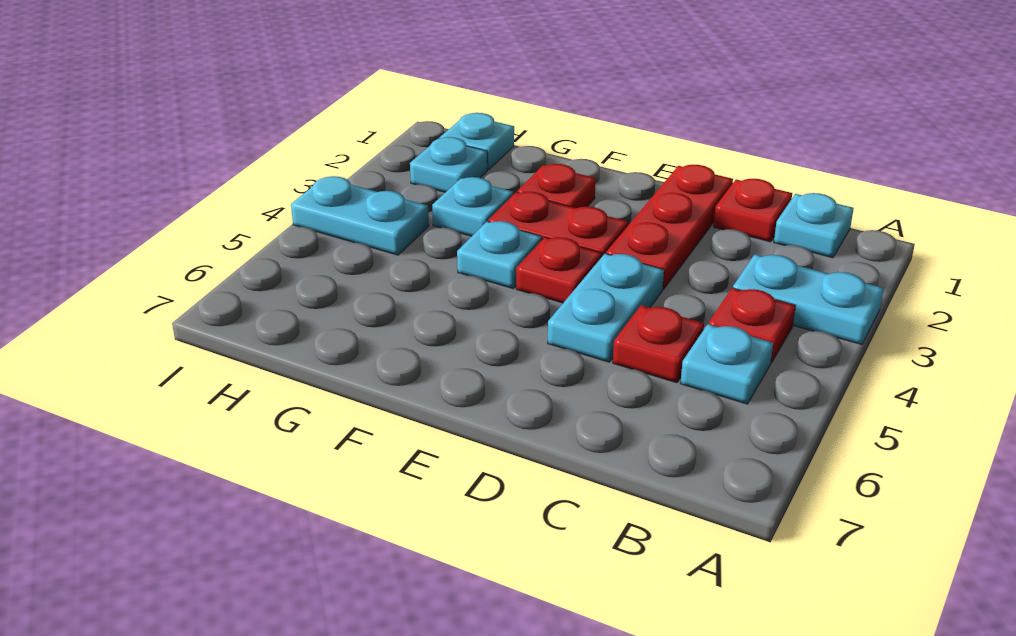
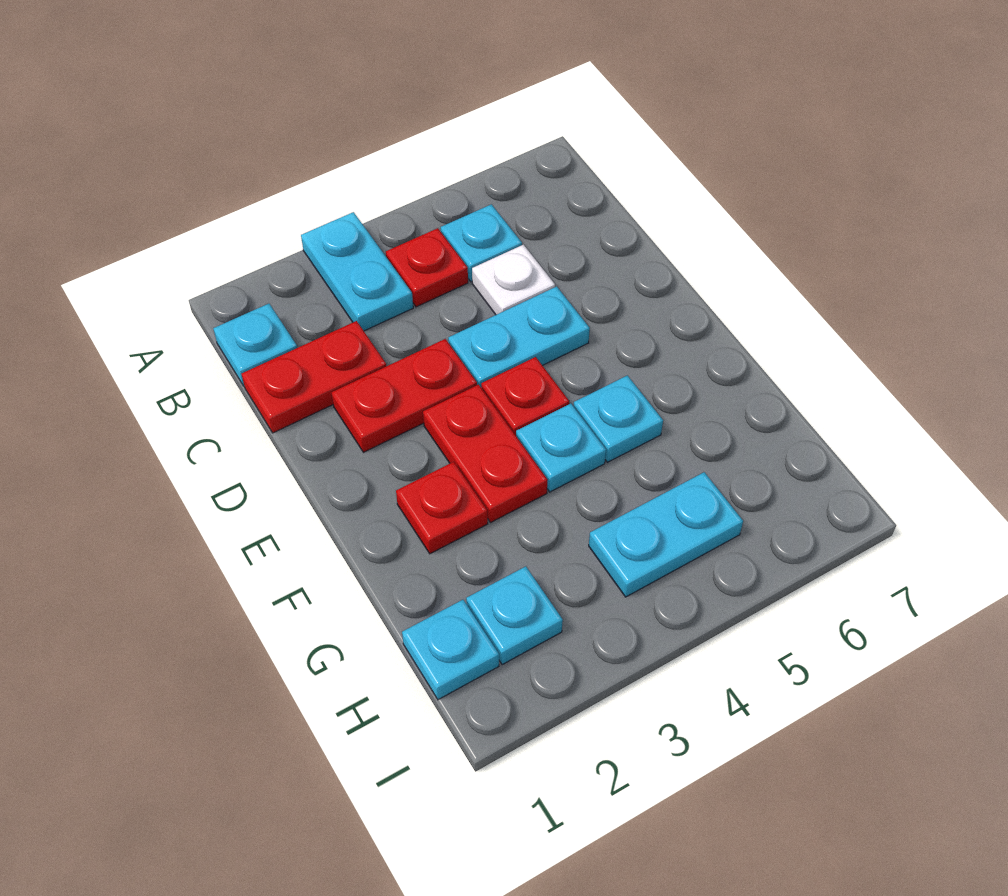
red plate C1 level 1 -> red plate C1:C2 level 1
red plate C5 level 1 -> white plate C5 level 1
red plate D1:D3 level 1 -> red plate D2:D3 level 1
cyan plate G3 level 1 -> cyan plate F5 level 1
cyan plate H4:I4 level 1 -> cyan plate H4:H5 level 1

